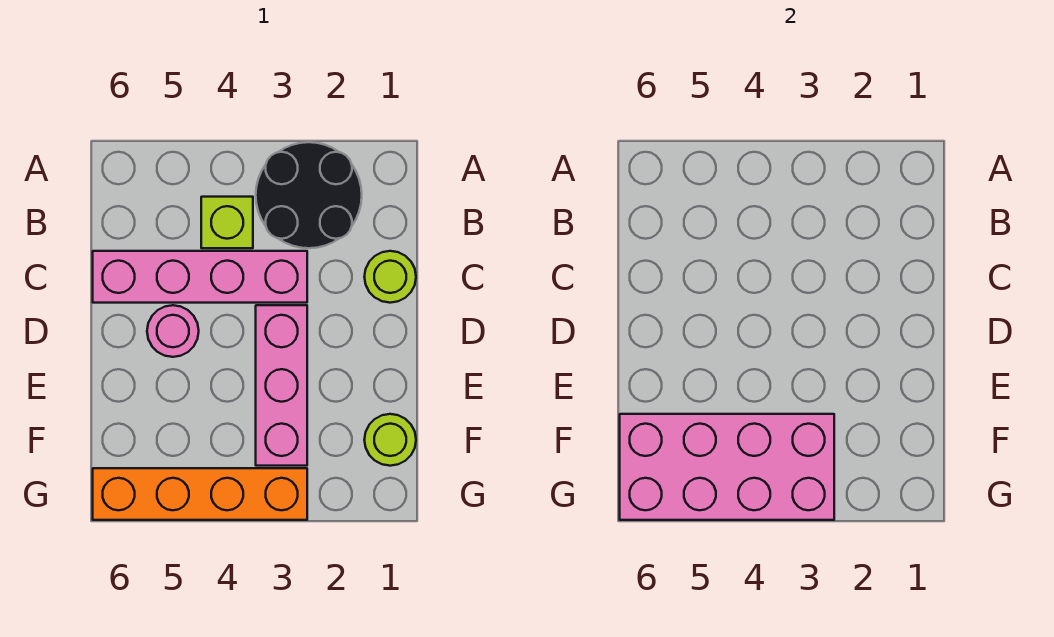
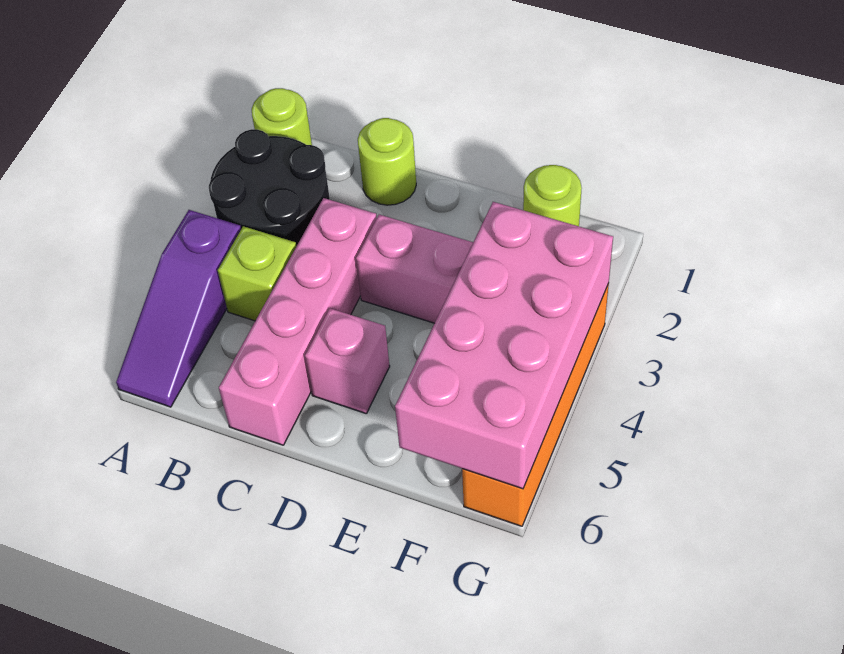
none -> lime round brick A1 level 1
none -> purple slope A4:A6 level 1 top 4
pink round brick D5 level 1 -> pink brick D5 level 1

